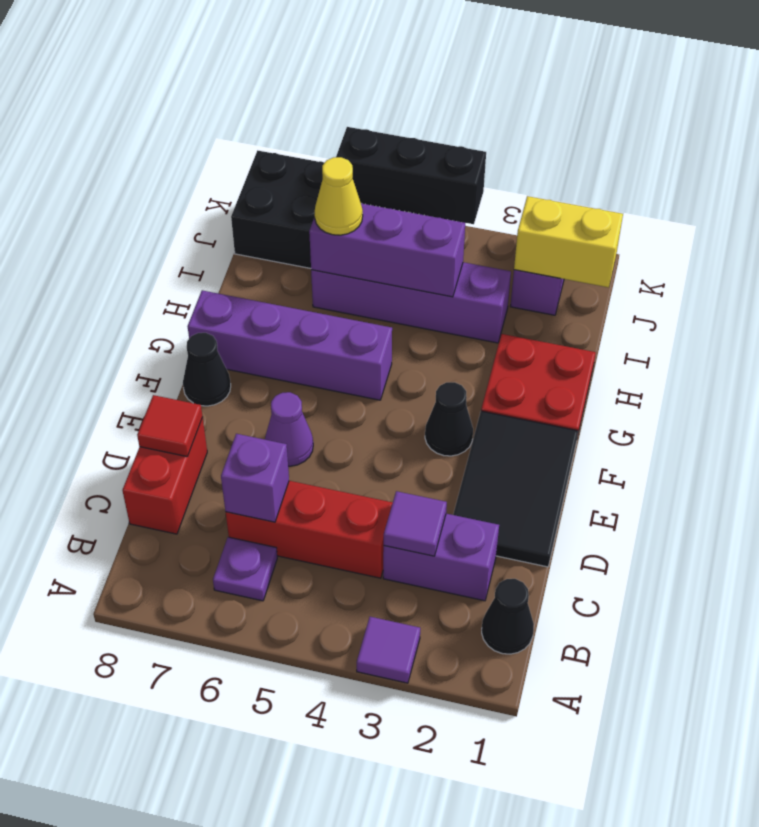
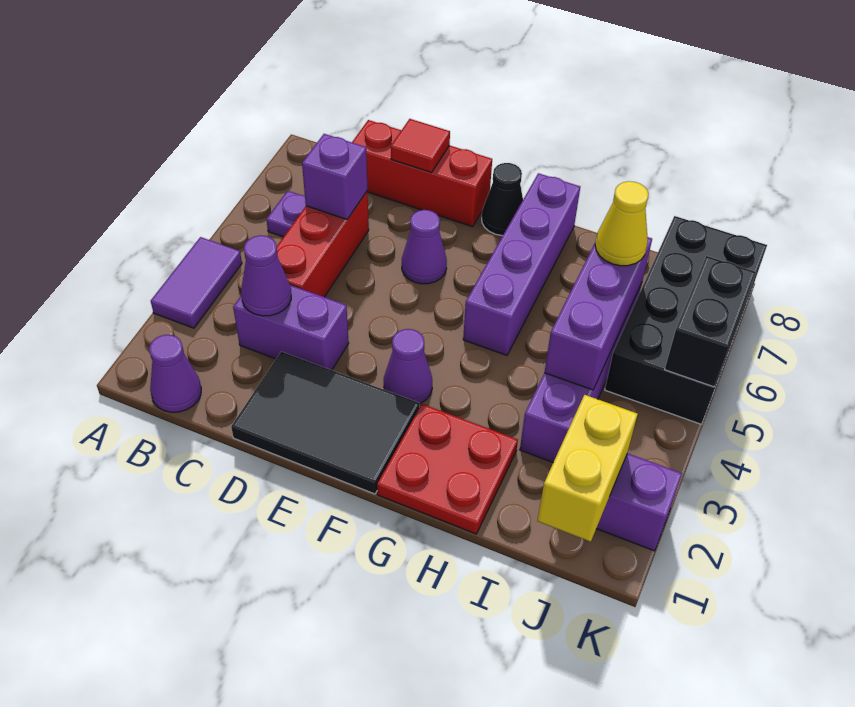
purple tile A3 level 1 -> purple tile A3:A4 level 1
black cone B1 level 1 -> purple cone B1 level 1
purple brick C2:C3 level 1 -> purple brick C3:D3 level 1
purple tile C3 level 2 -> purple cone C3 level 2
red brick C8:D8 level 1 -> red brick C8:E8 level 1
black cone F3 level 1 -> purple cone F3 level 1
black brick K4:K6 level 2 -> black brick K5:K6 level 2

